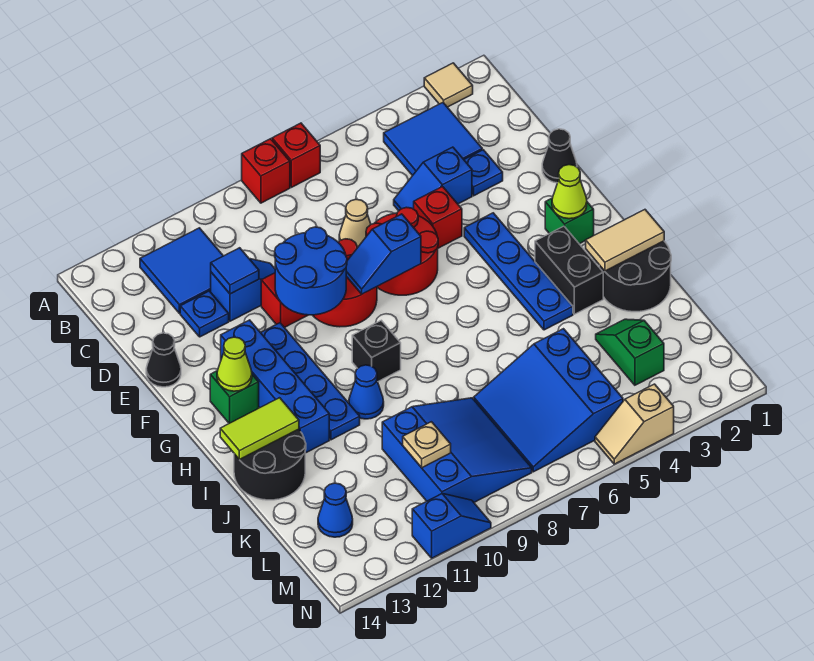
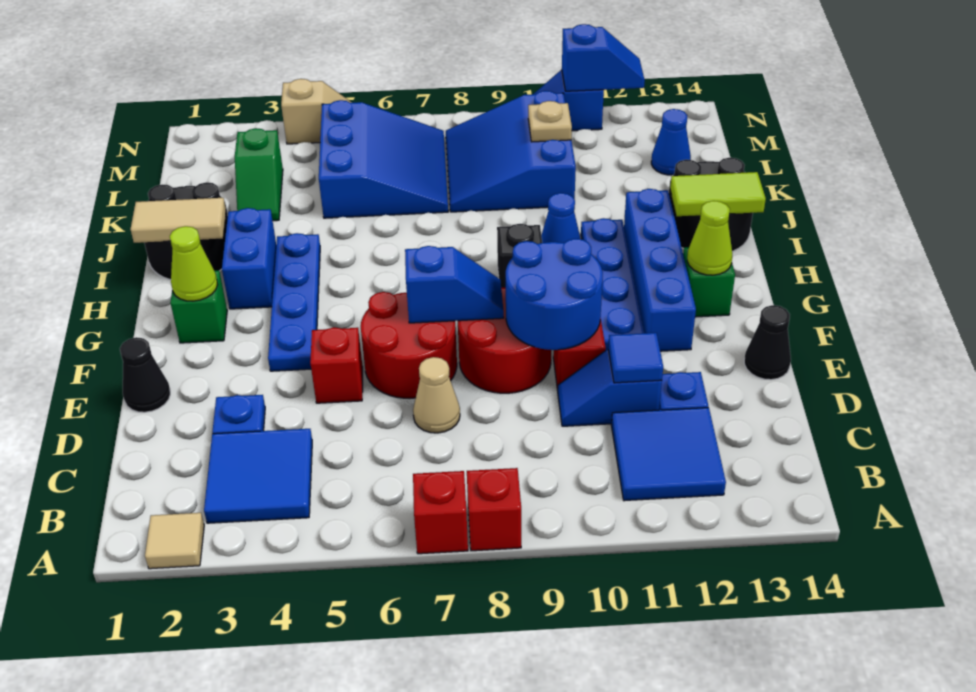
blue slope D4:D5 level 1 top 4 -> blue slope N11:N12 level 2 top 11
black brick H3:I3 level 1 -> blue brick H3:I3 level 1

